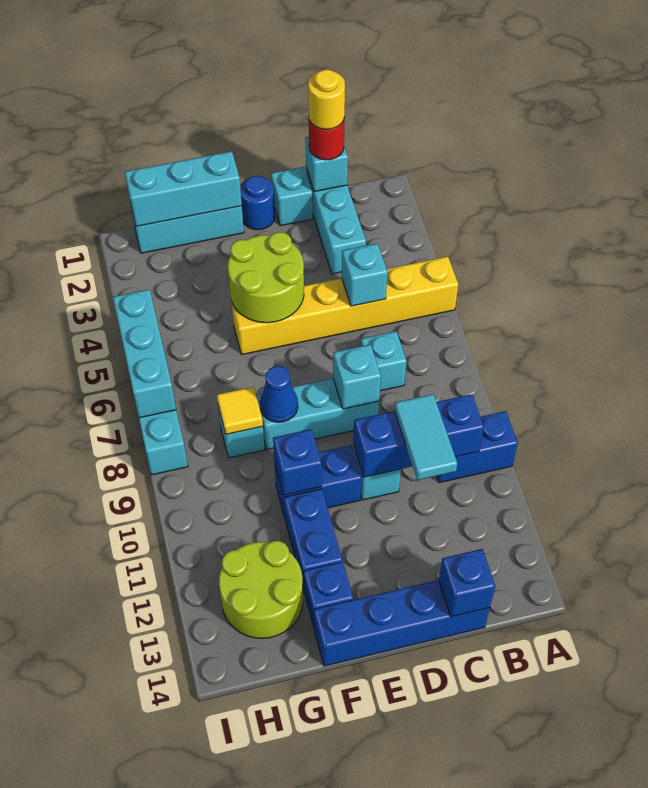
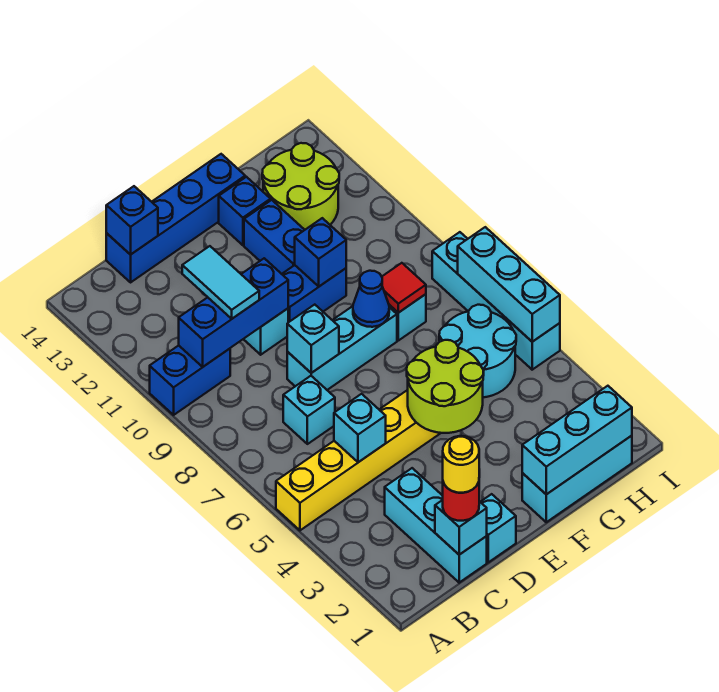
blue round brick E1 level 1 -> none
none -> cyan round brick G5:H6 level 1
yellow tile G8 level 2 -> red tile G8 level 2

